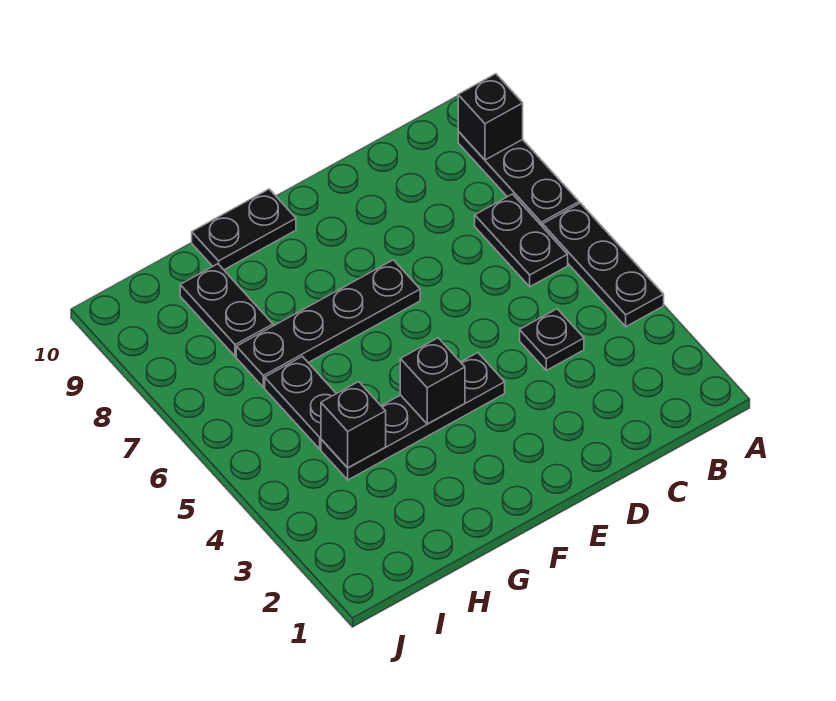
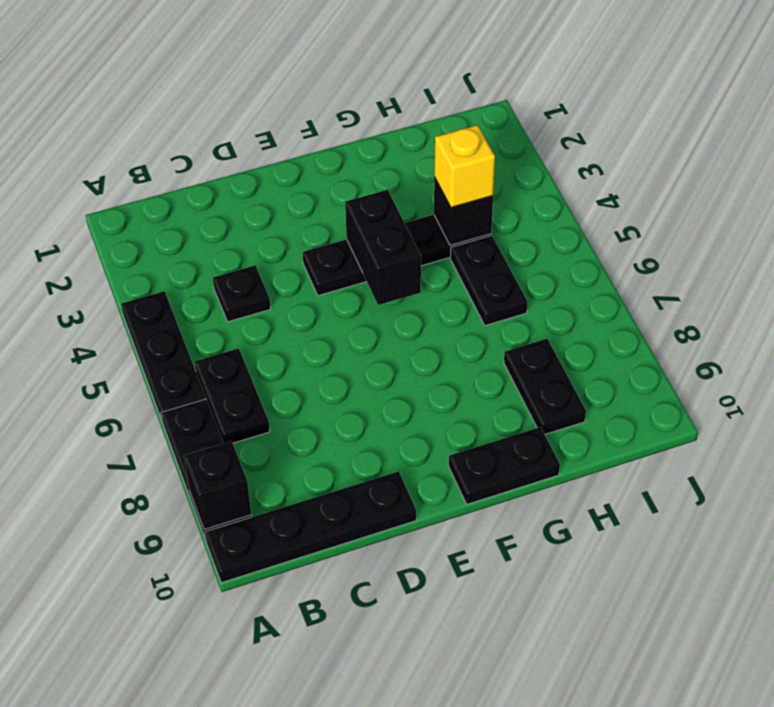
black plate E7:H7 level 1 -> black plate A10:D10 level 1
black brick F4 level 2 -> black brick F4:F5 level 2
none -> yellow brick H4 level 3

